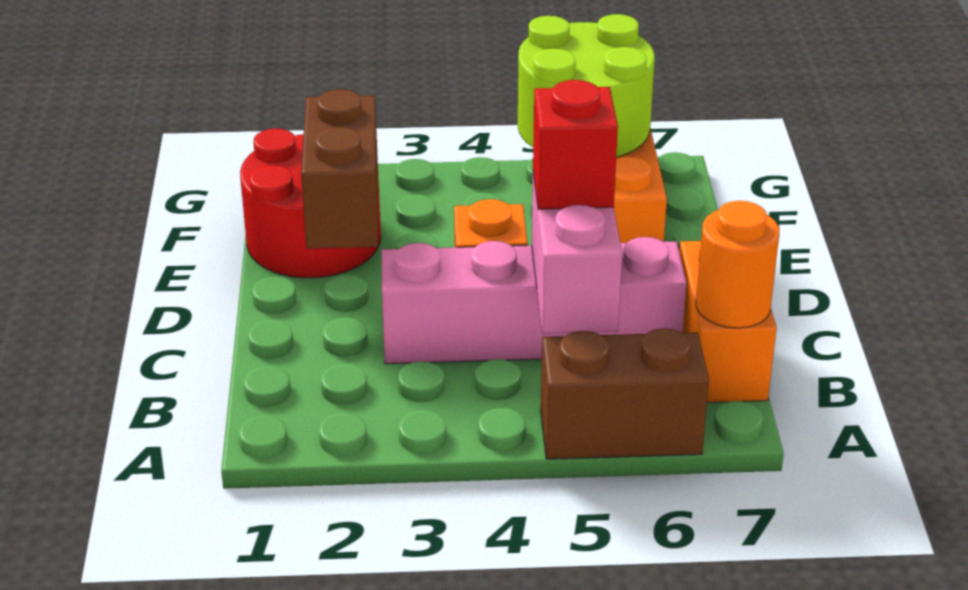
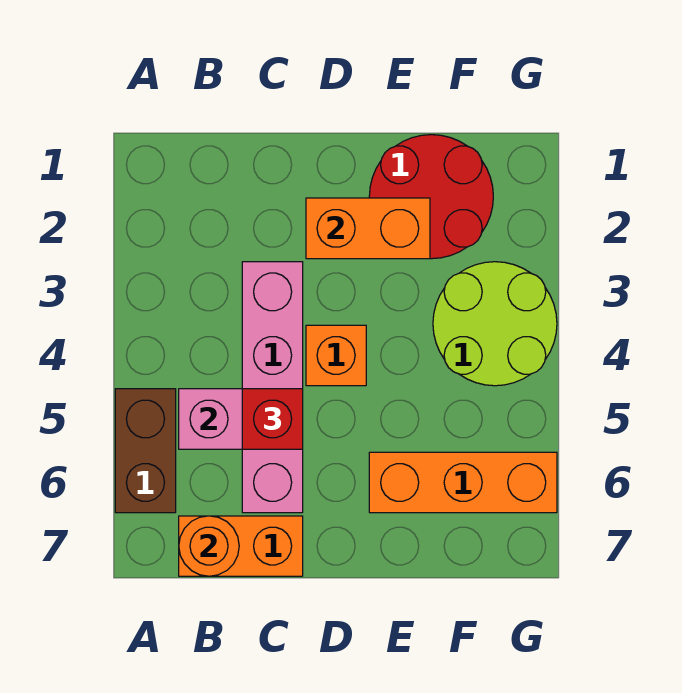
brown brick D2:E2 level 2 -> orange brick D2:E2 level 2
lime round brick F5:G6 level 2 -> lime round brick F3:G4 level 1

